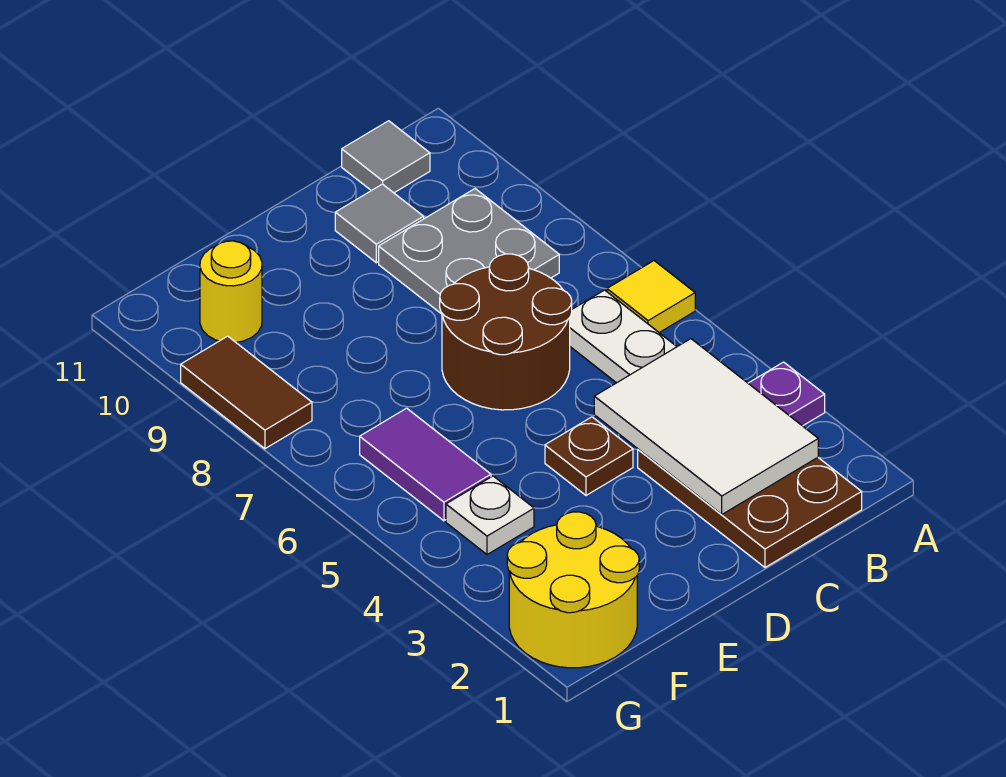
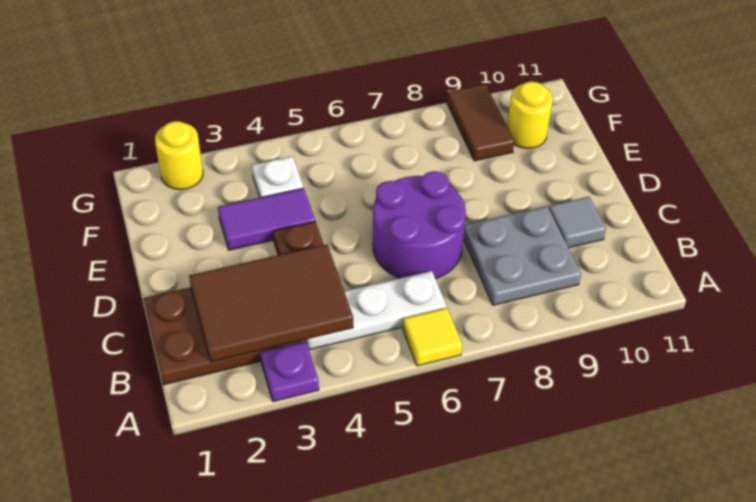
white tile B2:C4 level 2 -> brown tile B2:C4 level 2
grey tile B11 level 1 -> none
brown round brick C6:D7 level 1 -> purple round brick C6:D7 level 1
yellow round brick F1:G2 level 1 -> yellow round brick G2 level 1
purple tile F5:F6 level 1 -> purple tile E3:E4 level 1
brown tile G8:G9 level 1 -> brown tile F9:G9 level 1

